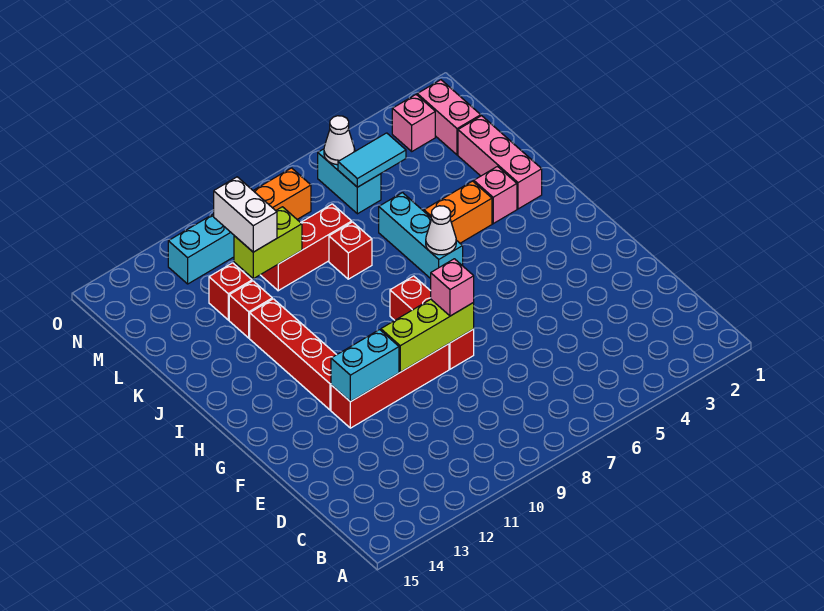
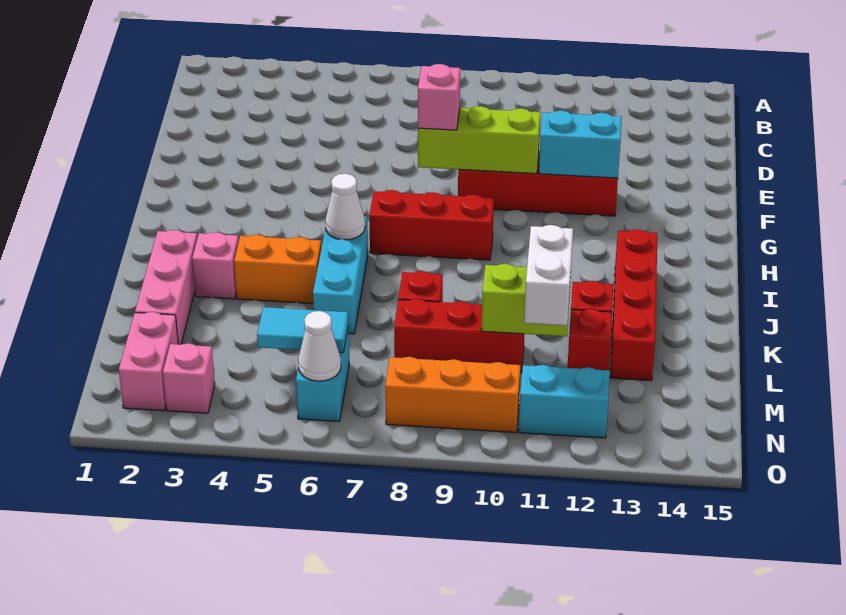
red brick F8:H8 level 1 -> red brick H7:H9 level 1
red brick G12:J12 level 1 -> red brick I13:L13 level 1

